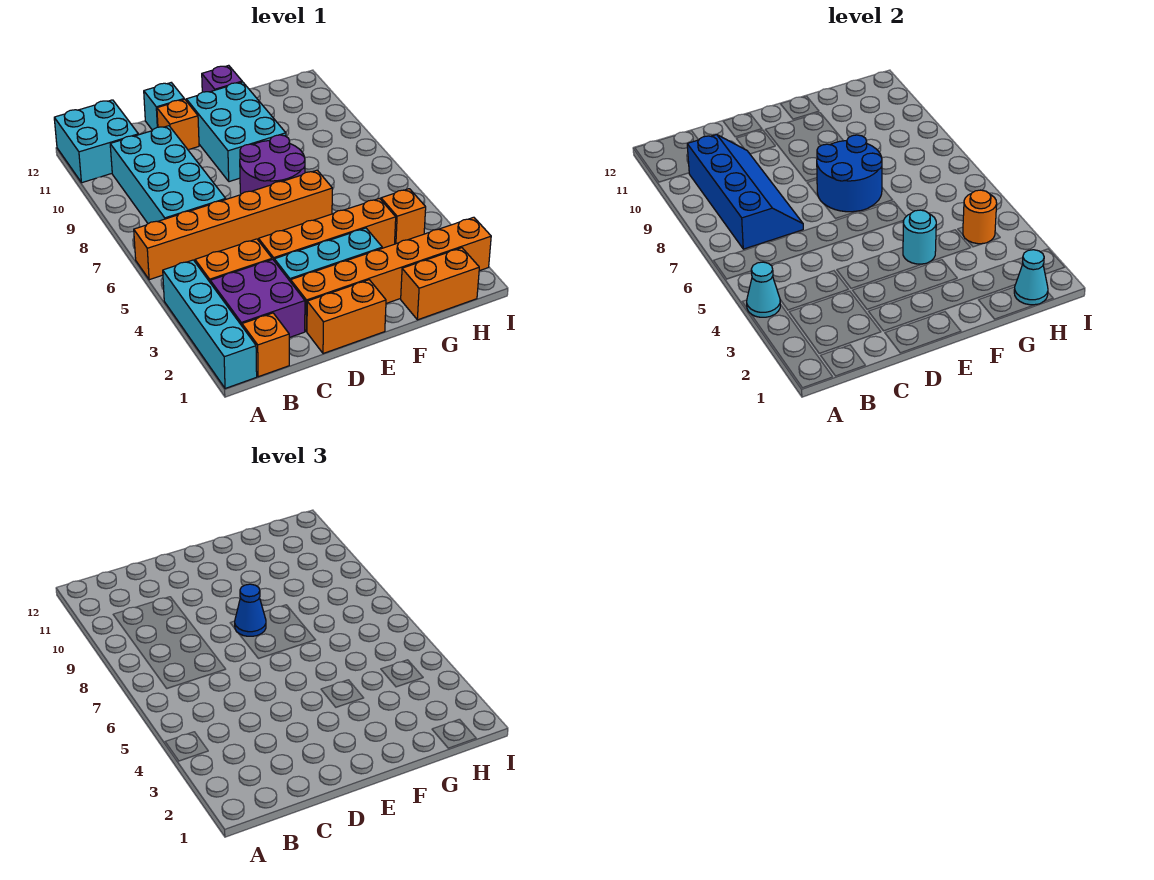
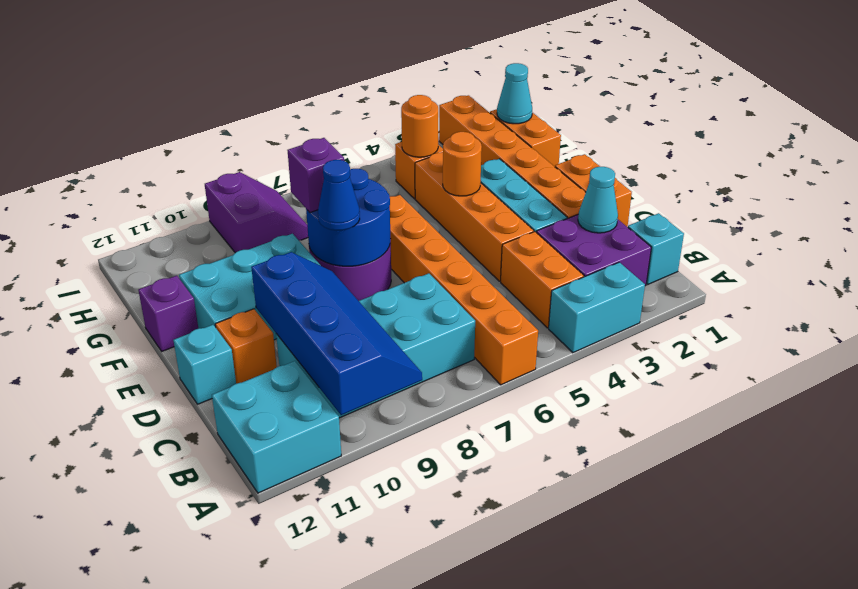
cyan brick A1:A4 level 1 -> cyan brick A3:A4 level 1
cyan cone A4 level 2 -> cyan cone C2 level 2
orange brick B1 level 1 -> cyan brick B1 level 1
blue slope B7:C10 level 2 top B -> blue slope A9:D10 level 2 top 10
cyan round brick F4 level 2 -> orange round brick F4 level 2
none -> purple brick F8 level 3
none -> purple slope H8:I9 level 1 top 9

